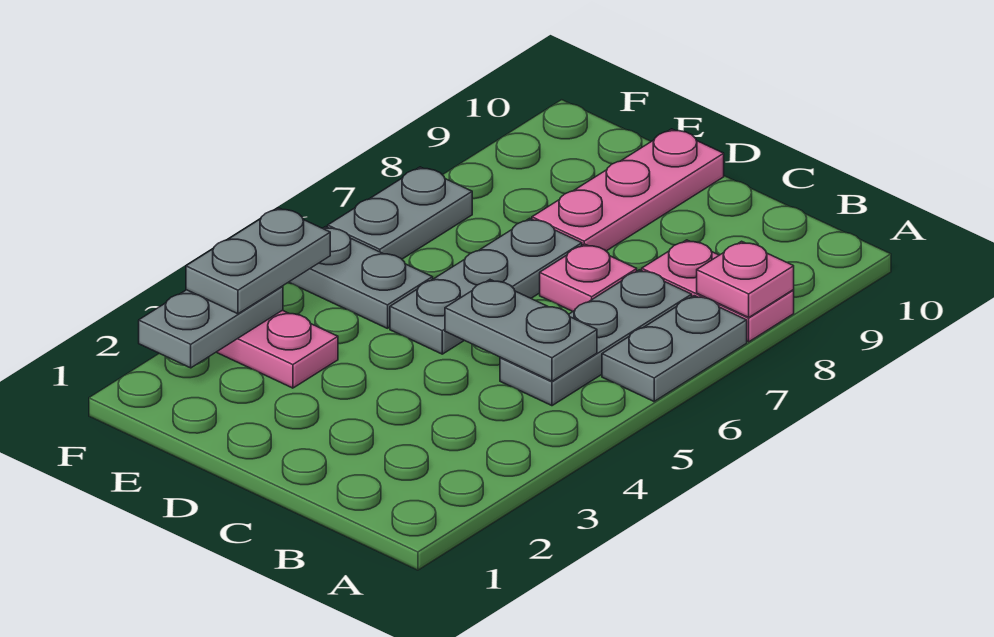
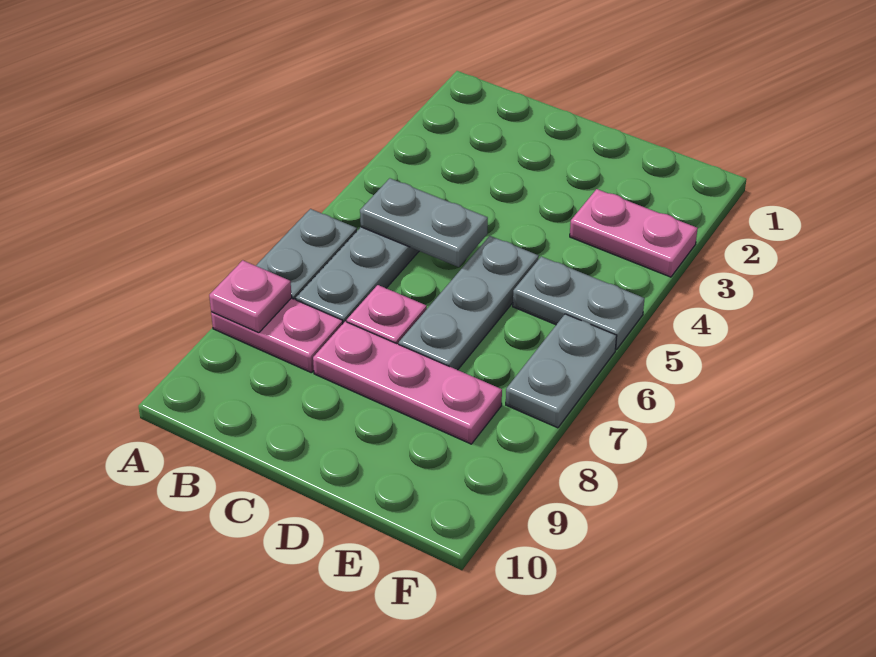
pink plate D8:D10 level 1 -> pink plate C8:E8 level 1
grey plate F2:F3 level 2 -> none
grey plate F3:F4 level 3 -> none

